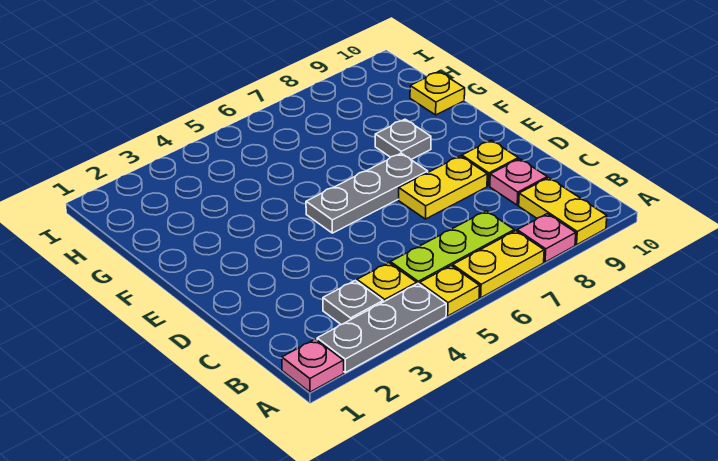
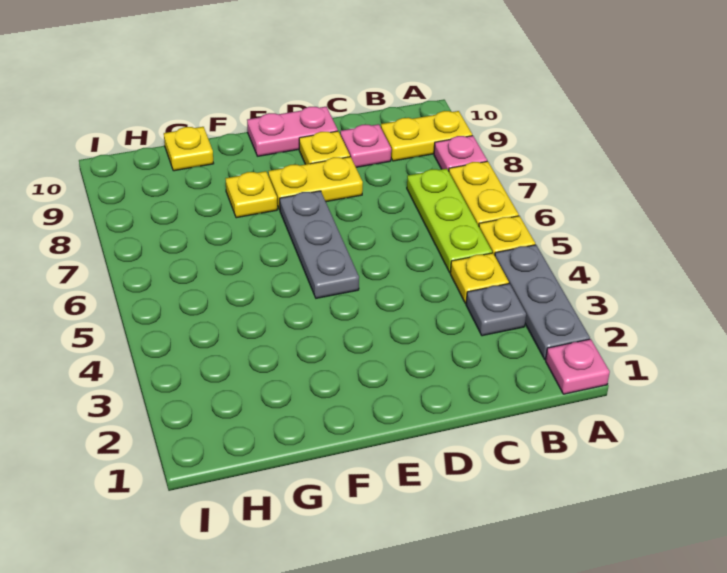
yellow plate D7:D8 level 1 -> yellow plate D8:E8 level 1
none -> pink plate D10:E10 level 1
grey plate F8 level 1 -> yellow plate F8 level 1

